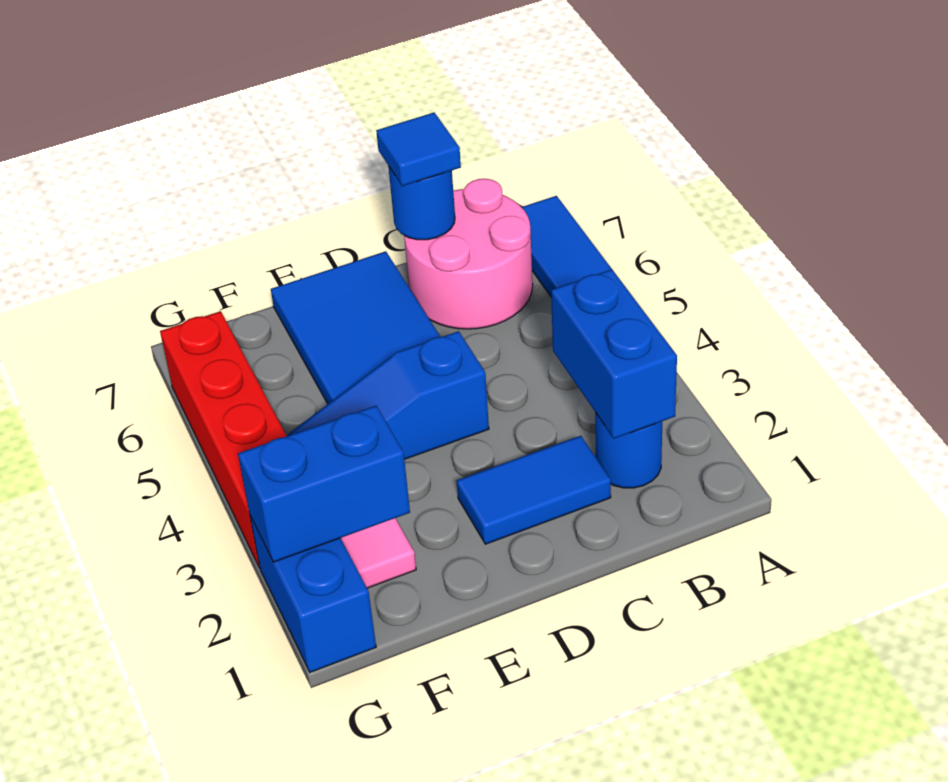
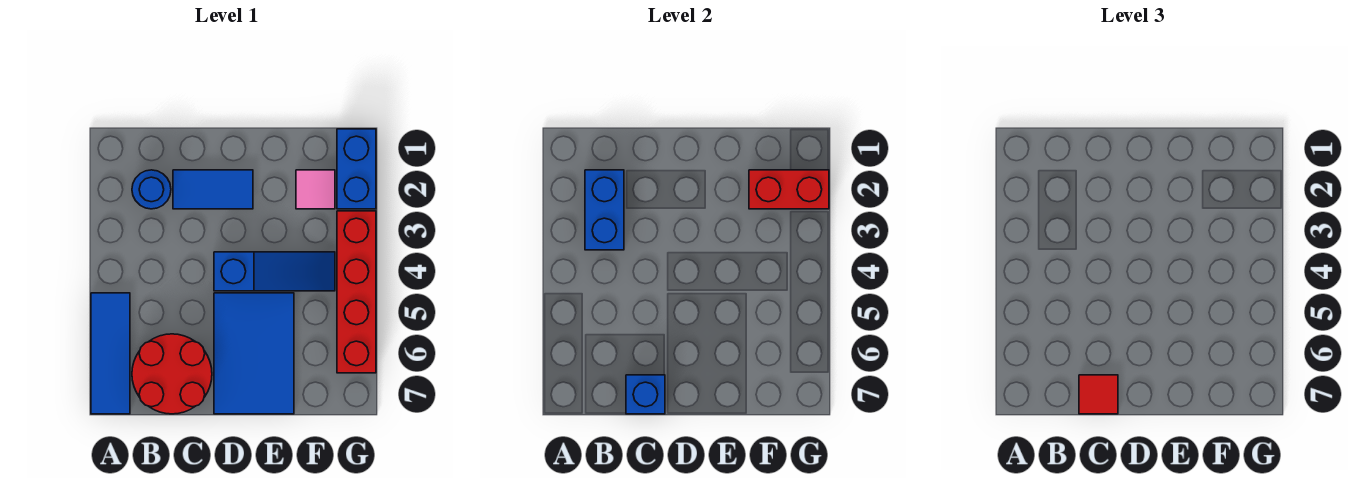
pink round brick B6:C7 level 1 -> red round brick B6:C7 level 1
blue round brick C7 level 2 -> blue brick C7 level 2
blue tile C7 level 3 -> red tile C7 level 3
blue brick F2:G2 level 2 -> red brick F2:G2 level 2

